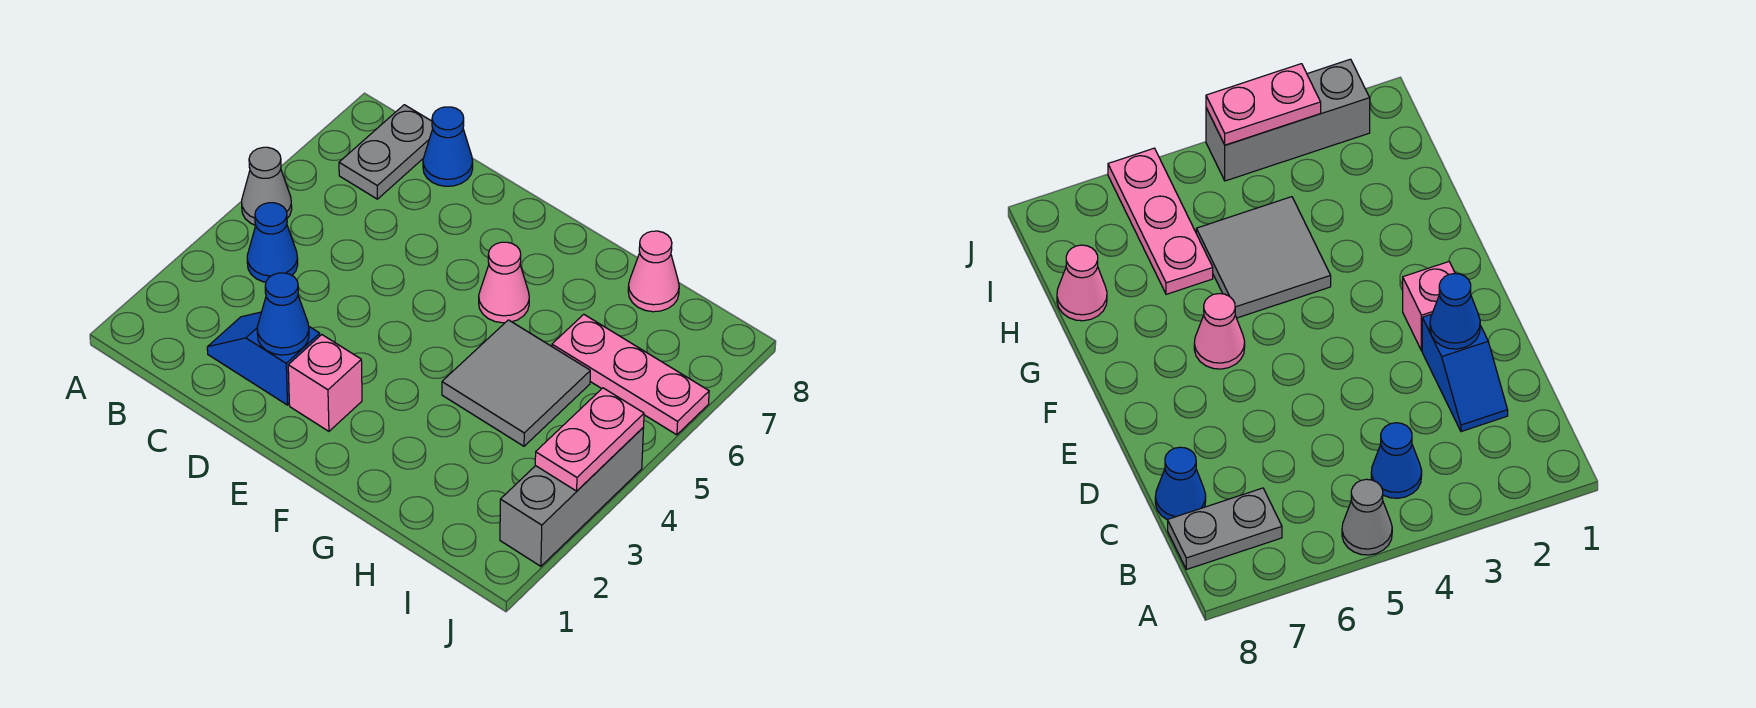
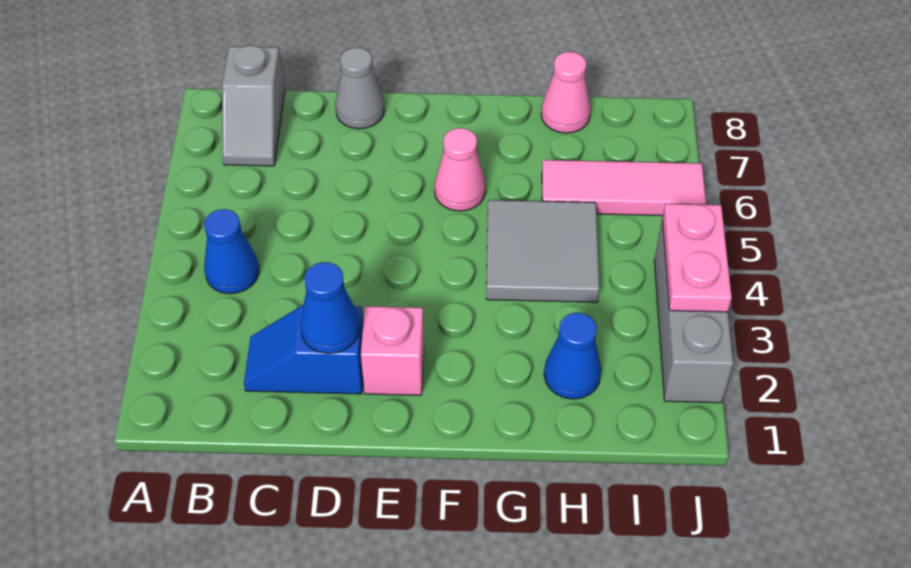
grey cone A5 level 1 -> grey cone D8 level 1
grey plate B7:B8 level 1 -> grey slope B7:B8 level 1 top 8
blue cone C8 level 1 -> blue cone H2 level 1
pink plate H6:J6 level 1 -> pink tile H6:J6 level 1

